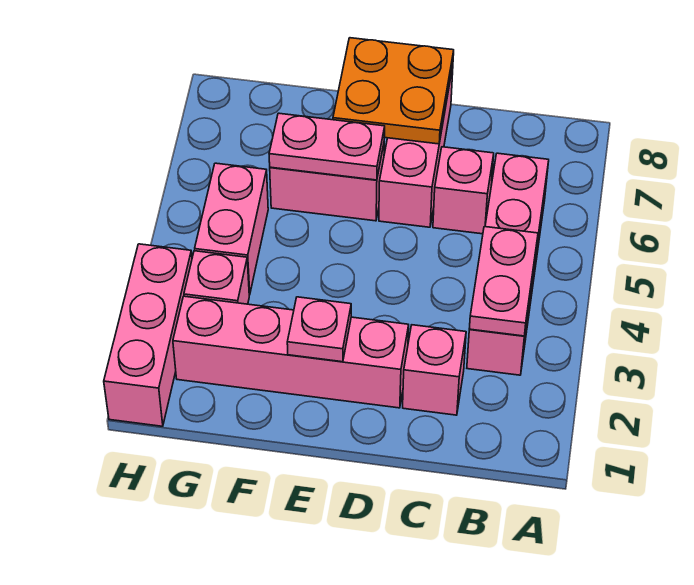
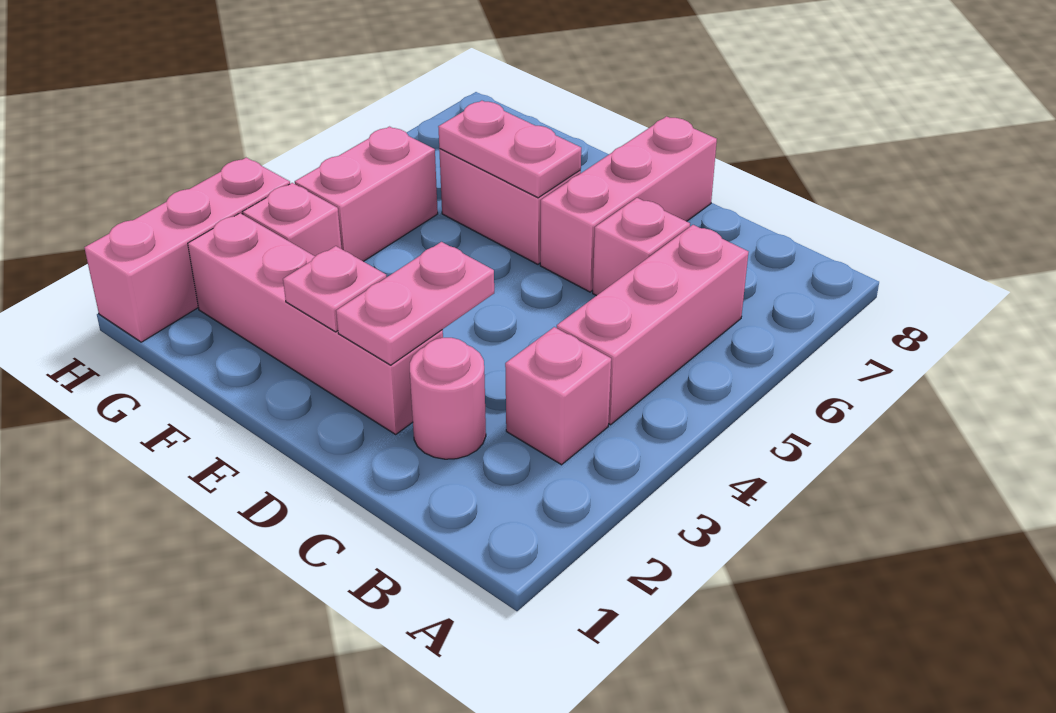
pink plate B3:B4 level 2 -> pink plate D2:D3 level 2
pink brick C2 level 1 -> pink round brick C2 level 1
orange plate D7:E8 level 2 -> none

